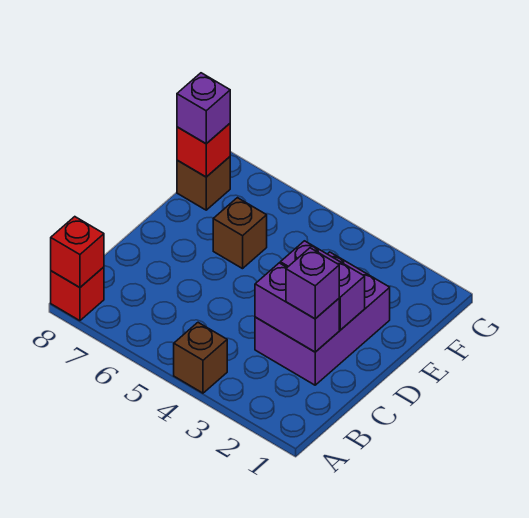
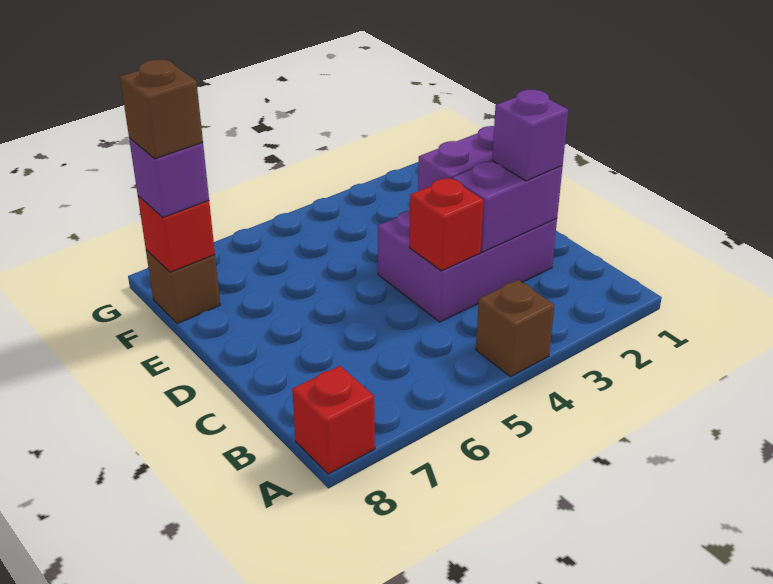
red brick A8 level 2 -> red brick C4 level 2
purple brick C2:E3 level 1 -> purple brick C2:D4 level 1
brown brick E6 level 1 -> brown brick F8 level 4

